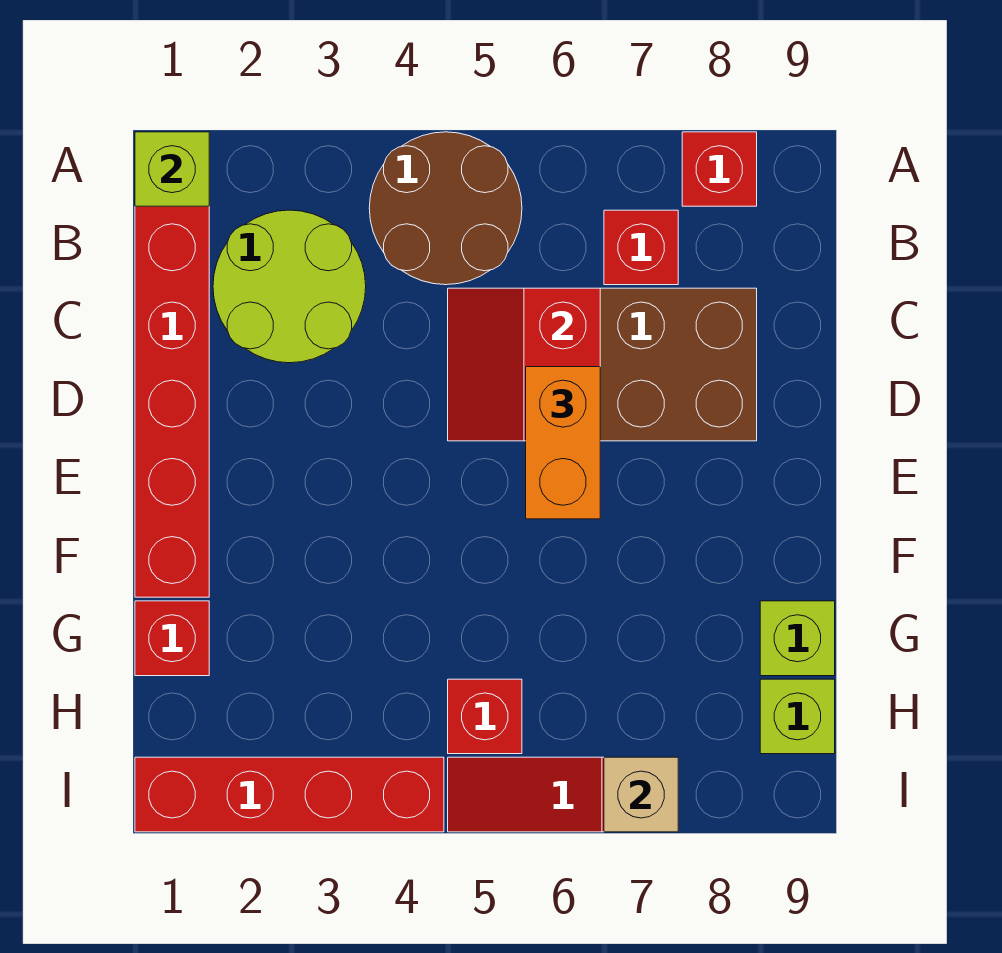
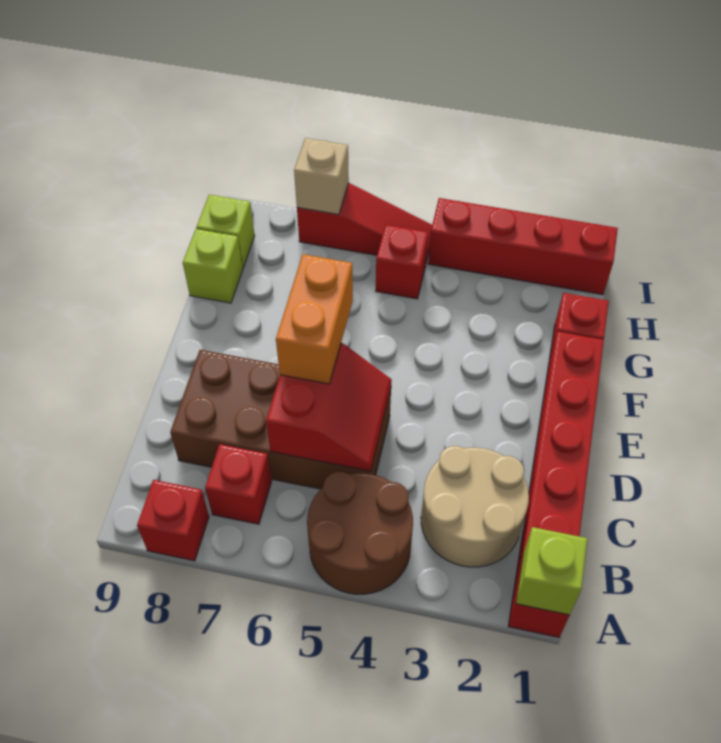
lime round brick B2:C3 level 1 -> tan round brick B2:C3 level 1

